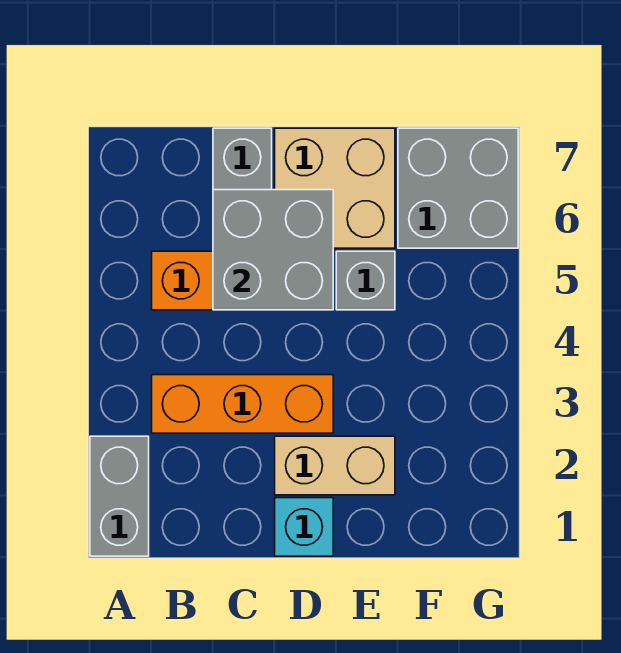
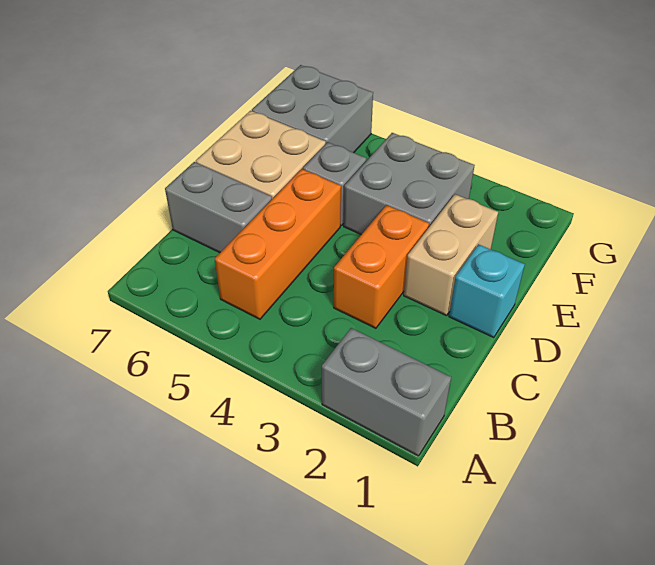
orange brick B3:D3 level 1 -> orange brick C3:D3 level 1
grey brick C5:D6 level 2 -> grey brick E3:F4 level 1

